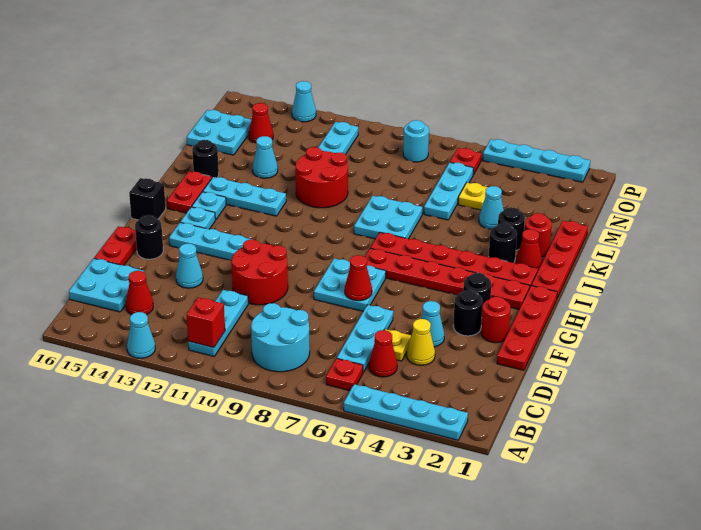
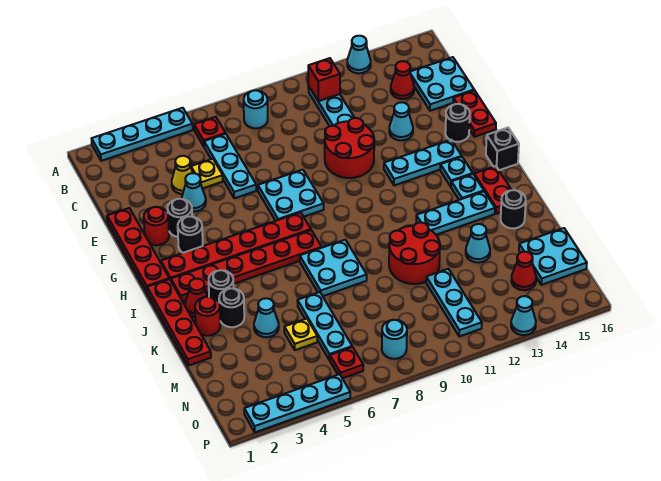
cyan round brick B8:C9 level 1 -> cyan round brick B8 level 1
red cone C5 level 1 -> none
red cone F7 level 2 -> none

